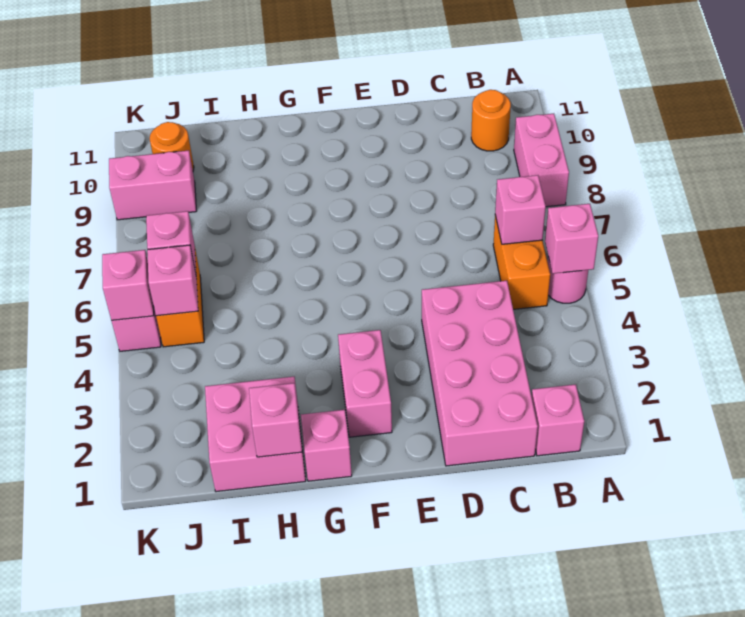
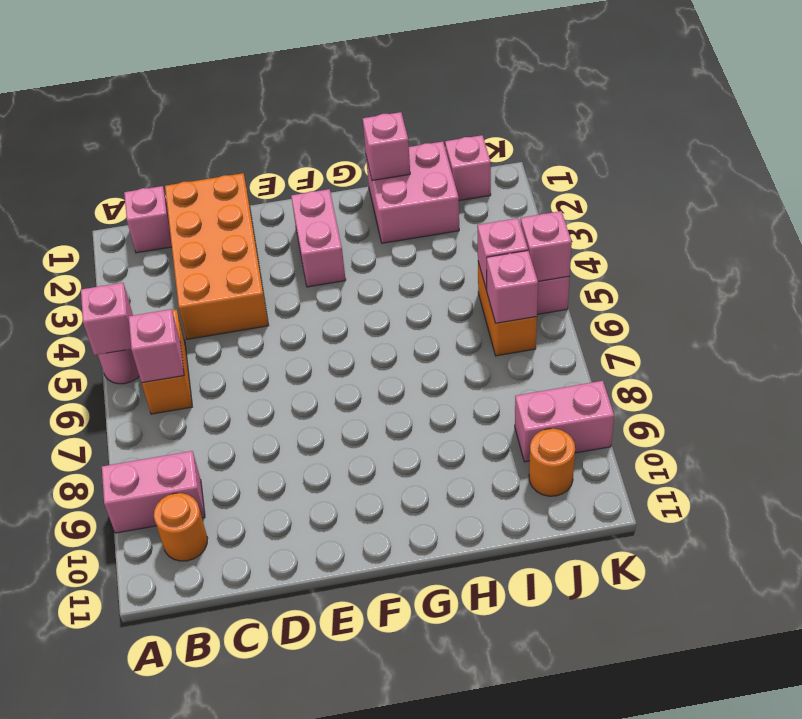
pink brick A8:A9 level 1 -> pink brick A9:B9 level 1
pink brick C1:D4 level 1 -> orange brick C1:D4 level 1
pink brick G1 level 1 -> pink brick J1 level 1

